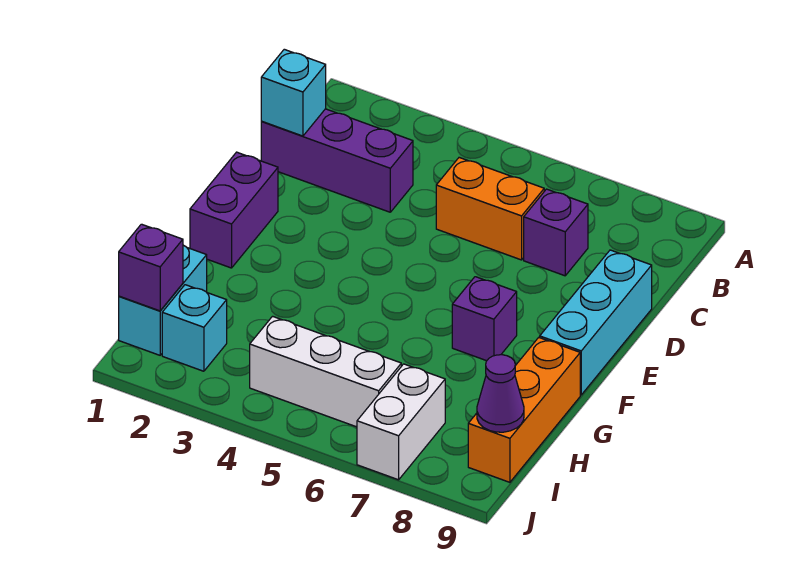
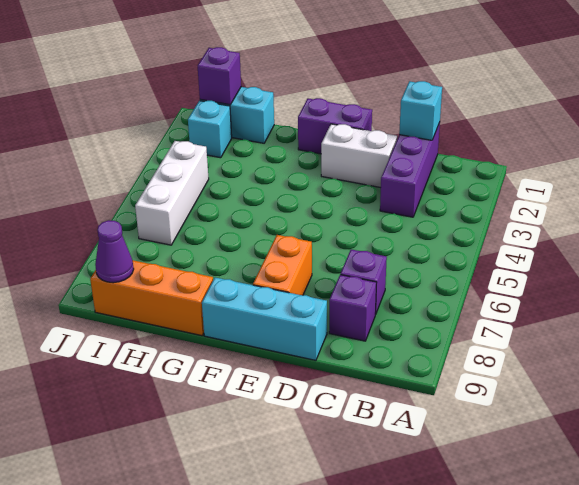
orange brick C5:C6 level 1 -> orange brick E7:E8 level 1
purple brick F7 level 1 -> purple brick C8 level 1
white brick I7:J7 level 1 -> white brick D2:E2 level 1

